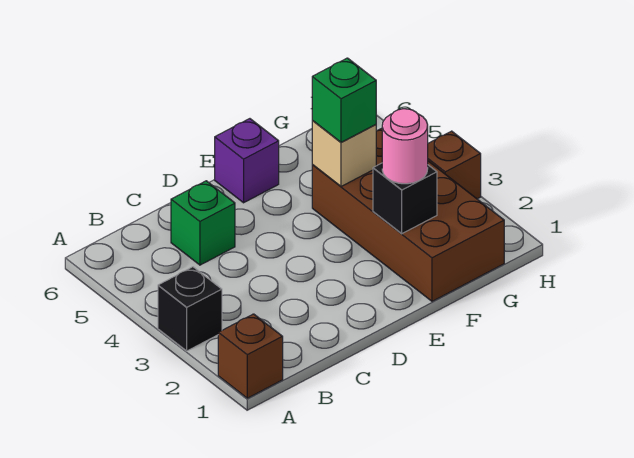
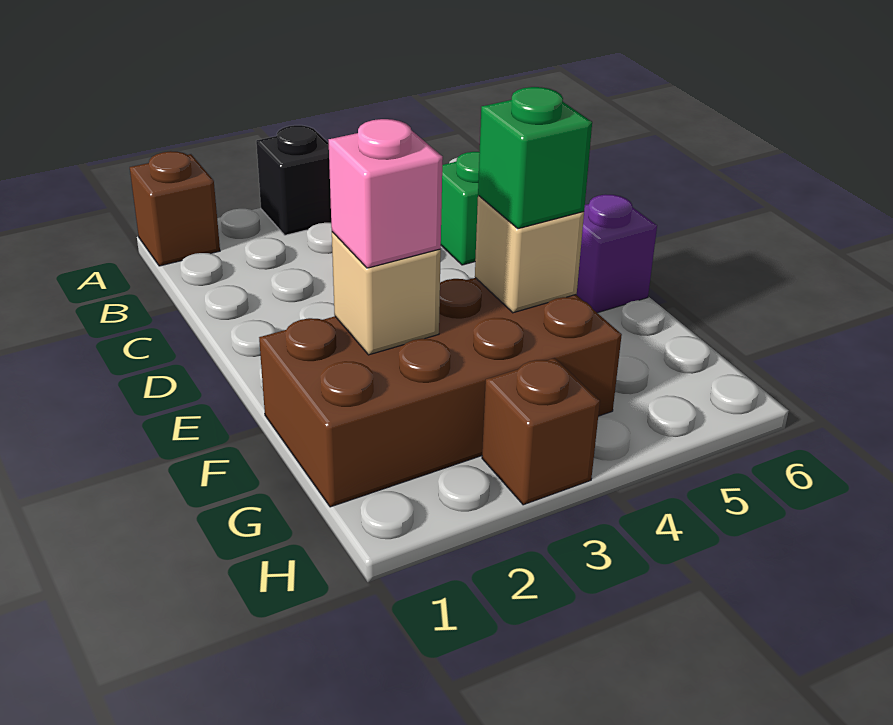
black brick F2 level 2 -> tan brick F2 level 2
pink round brick F2 level 3 -> pink brick F2 level 3

